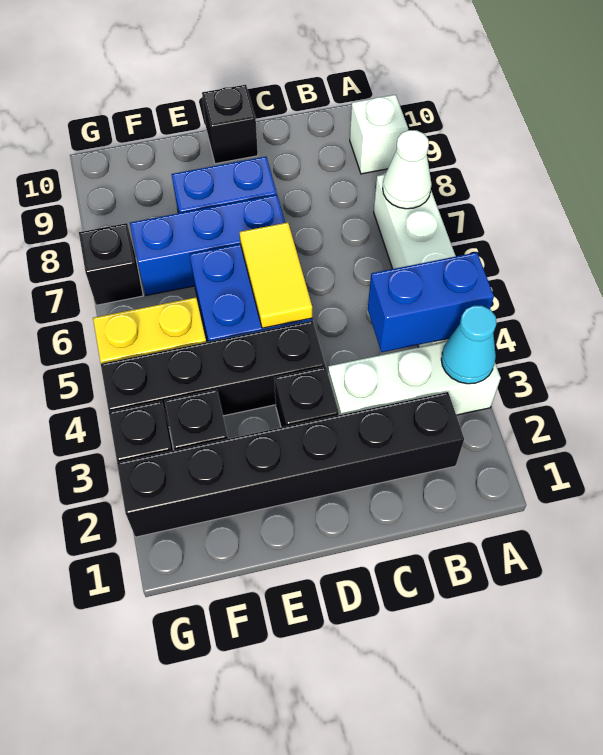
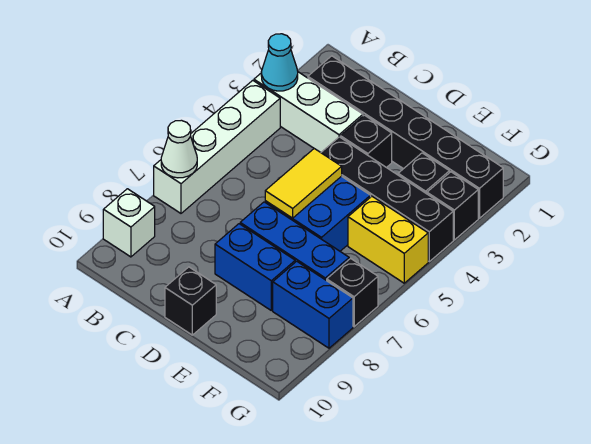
blue brick A4:B4 level 2 -> blue brick F8:G8 level 1

